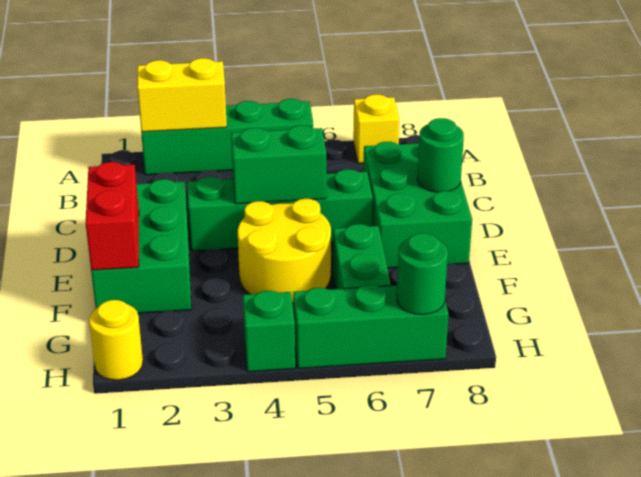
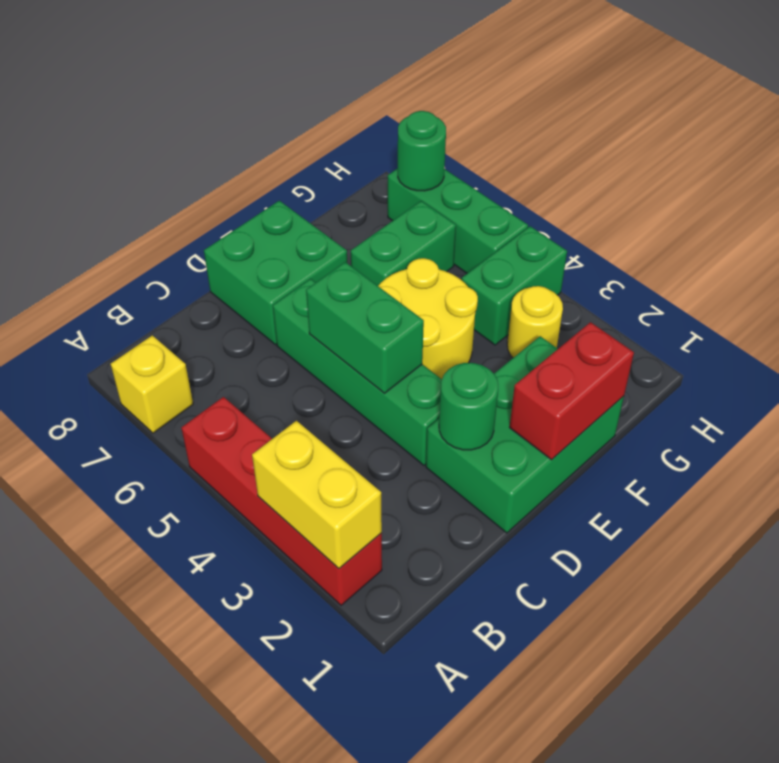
green brick A2:A5 level 1 -> red brick A2:A5 level 1
green brick C7:E8 level 1 -> green brick D7:E8 level 1
green round brick D8 level 2 -> green round brick D2 level 2
yellow round brick H1 level 1 -> yellow round brick G3 level 1
green brick H4 level 1 -> green brick G4:H4 level 1

